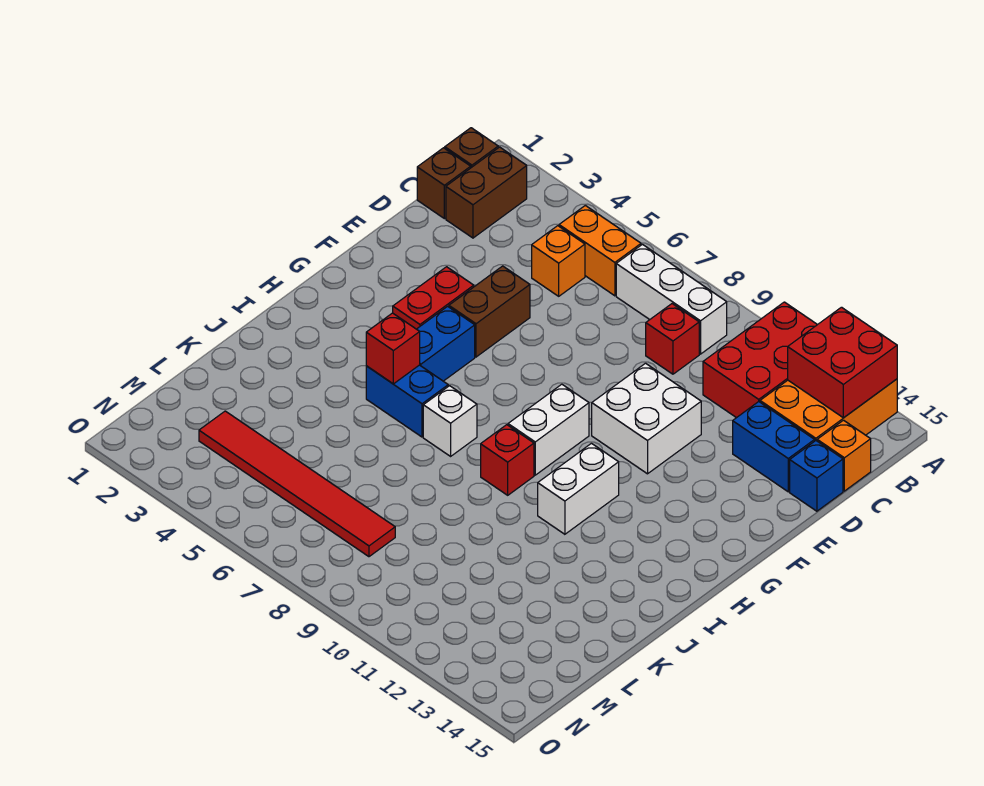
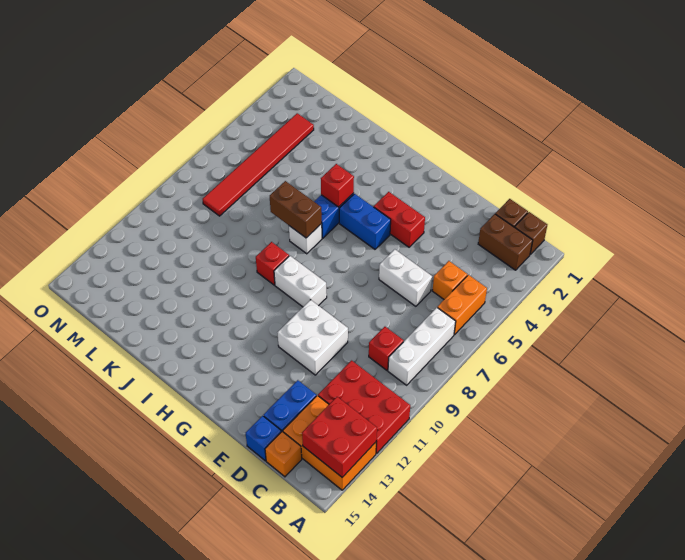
brown brick E5:F5 level 1 -> brown brick I7:J7 level 2
white brick H11:I11 level 1 -> white brick D6:E6 level 1

